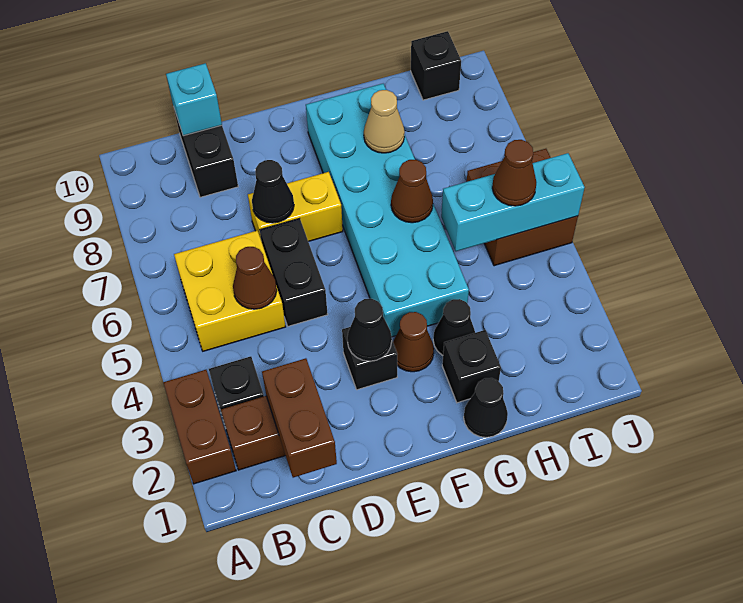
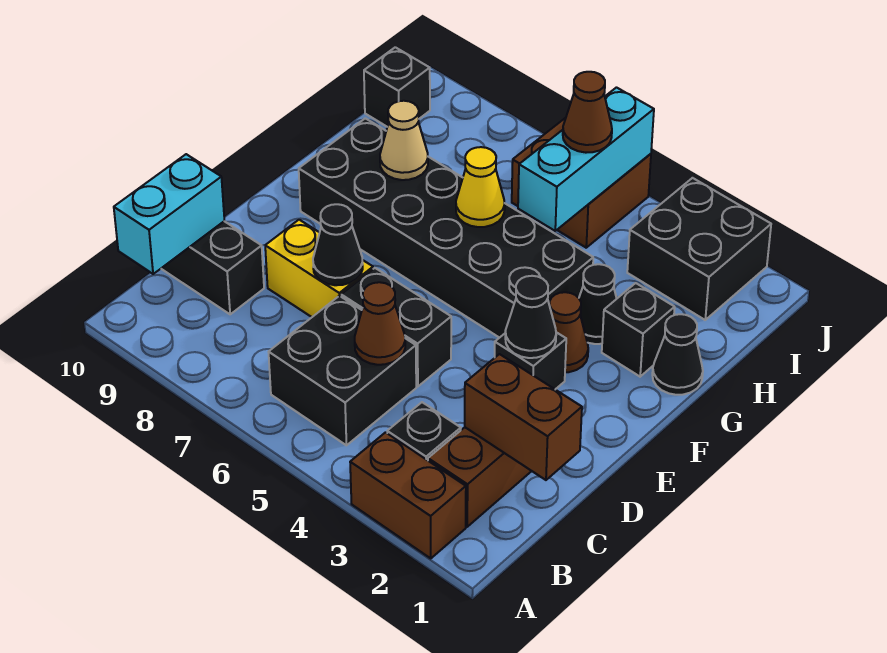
yellow brick B5:C6 level 1 -> black brick B5:C6 level 1
cyan brick C10 level 2 -> cyan brick B10:C10 level 2
yellow brick D7:E7 level 1 -> yellow brick D7:D8 level 1
cyan brick F4:G9 level 1 -> black brick F4:G9 level 1
brown cone G6 level 2 -> yellow cone G6 level 2
none -> black brick I2:J3 level 1

